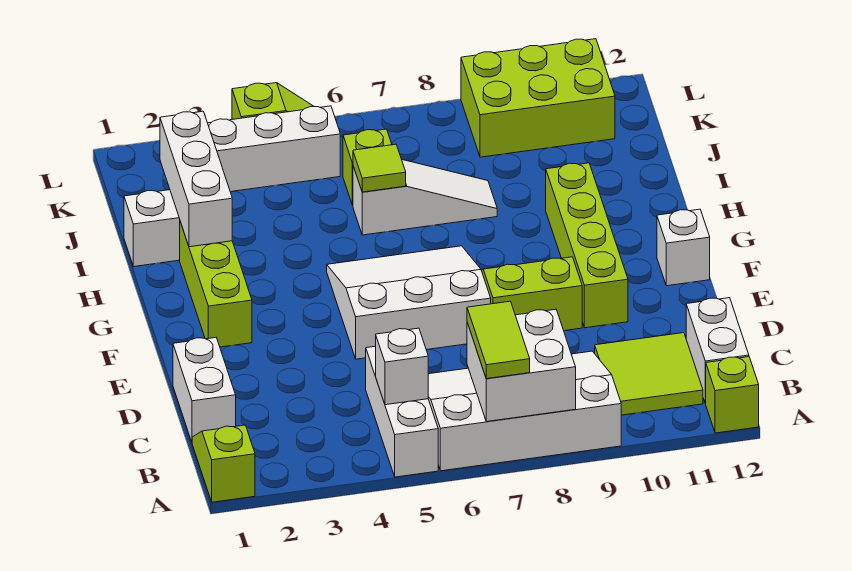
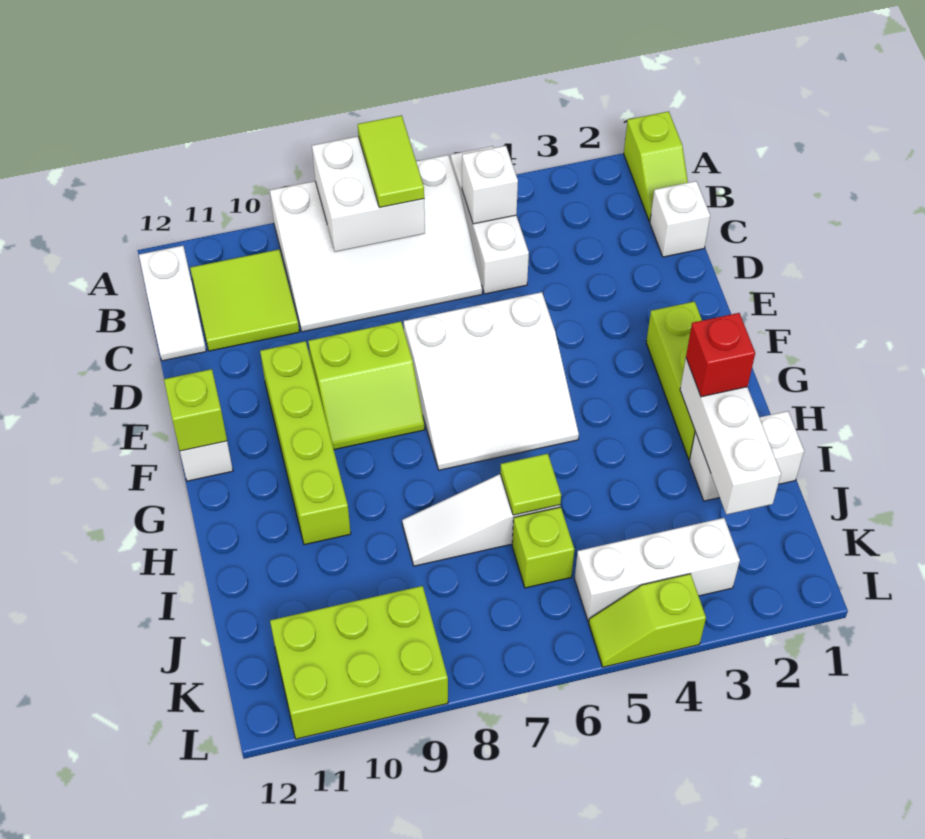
lime brick A12 level 1 -> lime brick F12 level 2
white brick B12:C12 level 1 -> white slope B12:C12 level 1 top B
white brick C1:D1 level 1 -> white brick C1 level 1
none -> red brick H2 level 3

